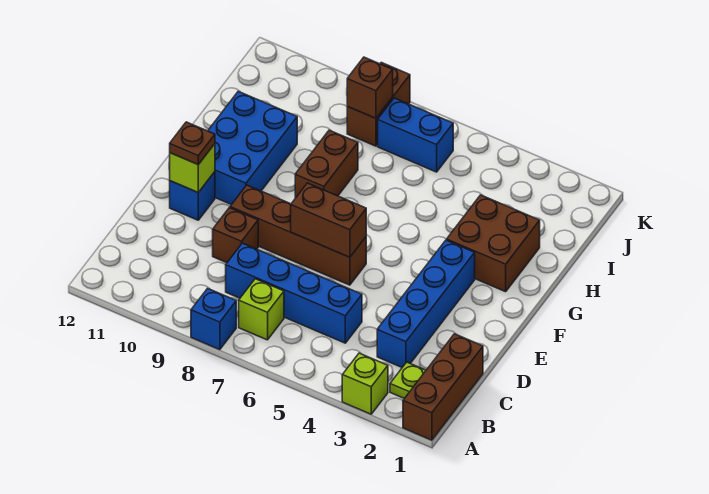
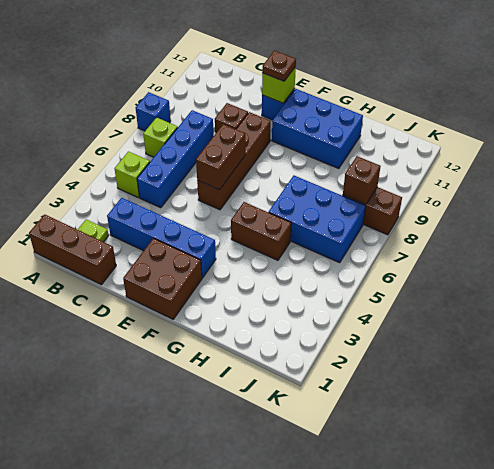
lime brick A3 level 1 -> lime brick B5 level 1
brown brick G2:H3 level 1 -> brown brick E1:F2 level 1
brown brick G8:H8 level 1 -> brown brick G5:H5 level 1
blue brick J6:J7 level 1 -> blue brick H6:J7 level 1

